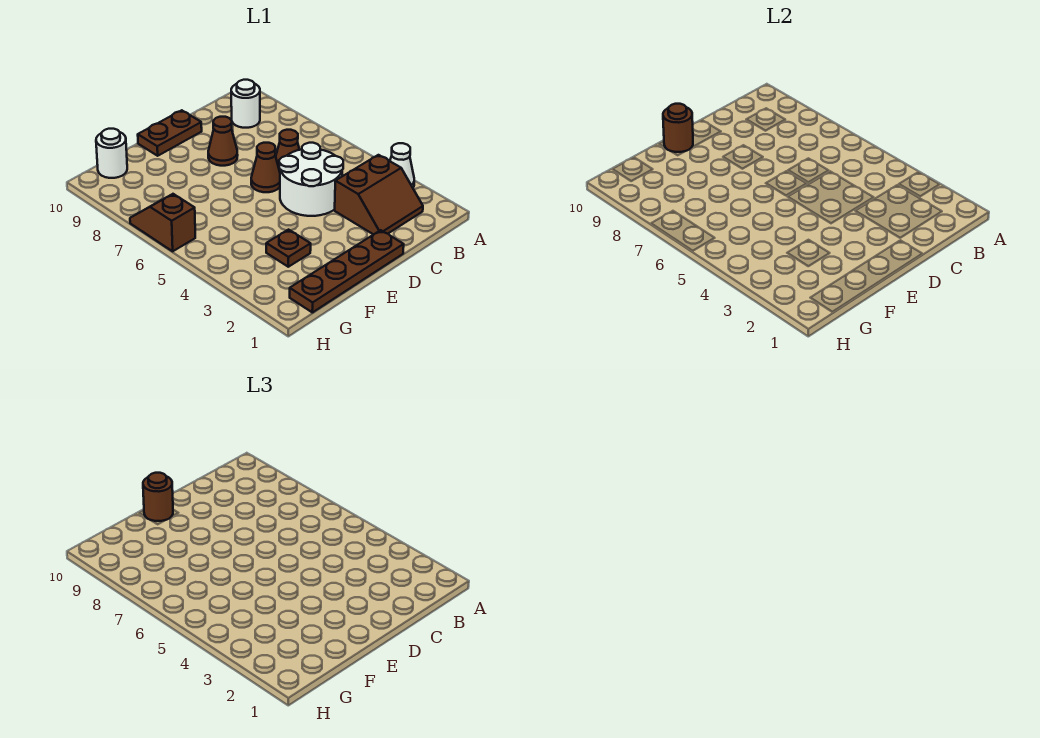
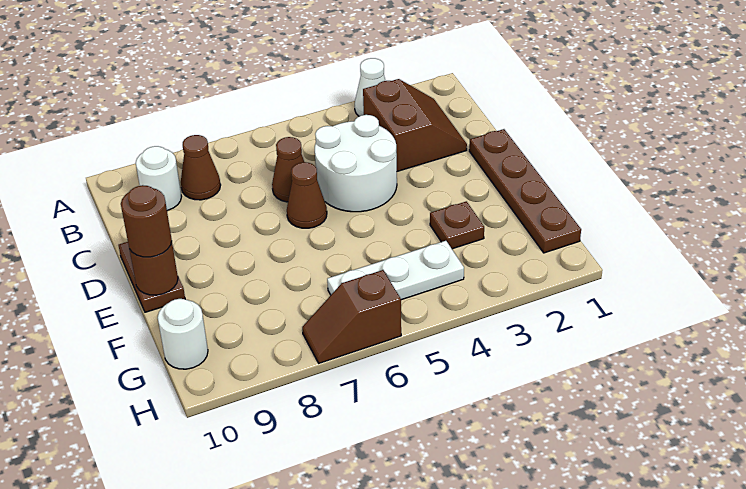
brown cone D8 level 1 -> brown cone B8 level 1
none -> white plate G4:G6 level 1

